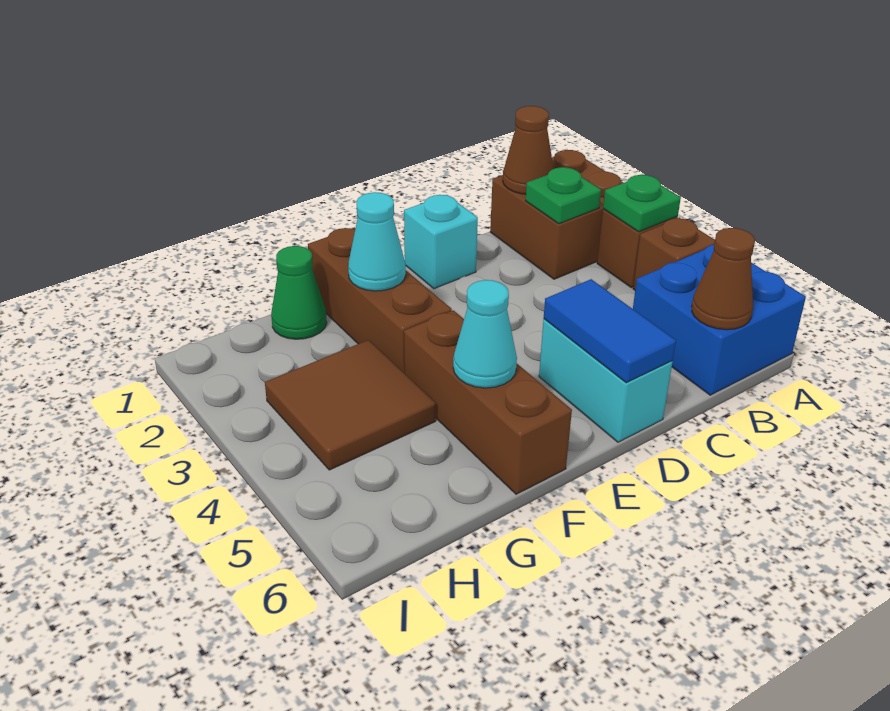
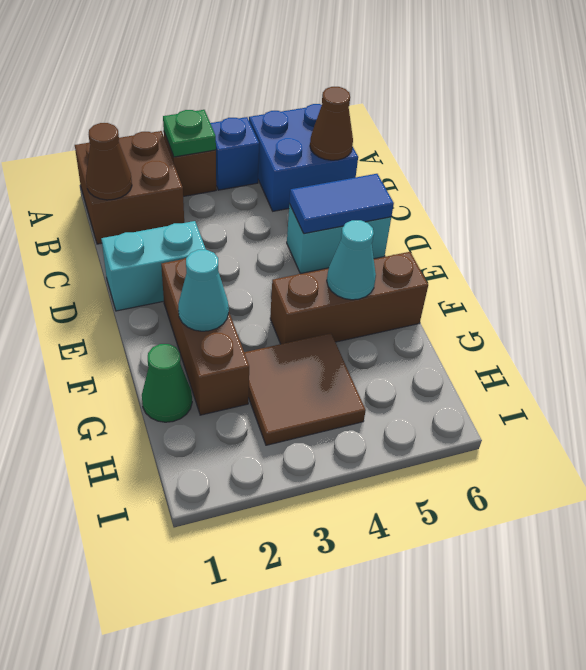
brown brick A4 level 1 -> blue brick A4 level 1
green plate B2 level 2 -> none
cyan brick D1 level 1 -> cyan brick D1:D2 level 1
brown brick F1:F3 level 1 -> brown brick E2:G2 level 1

